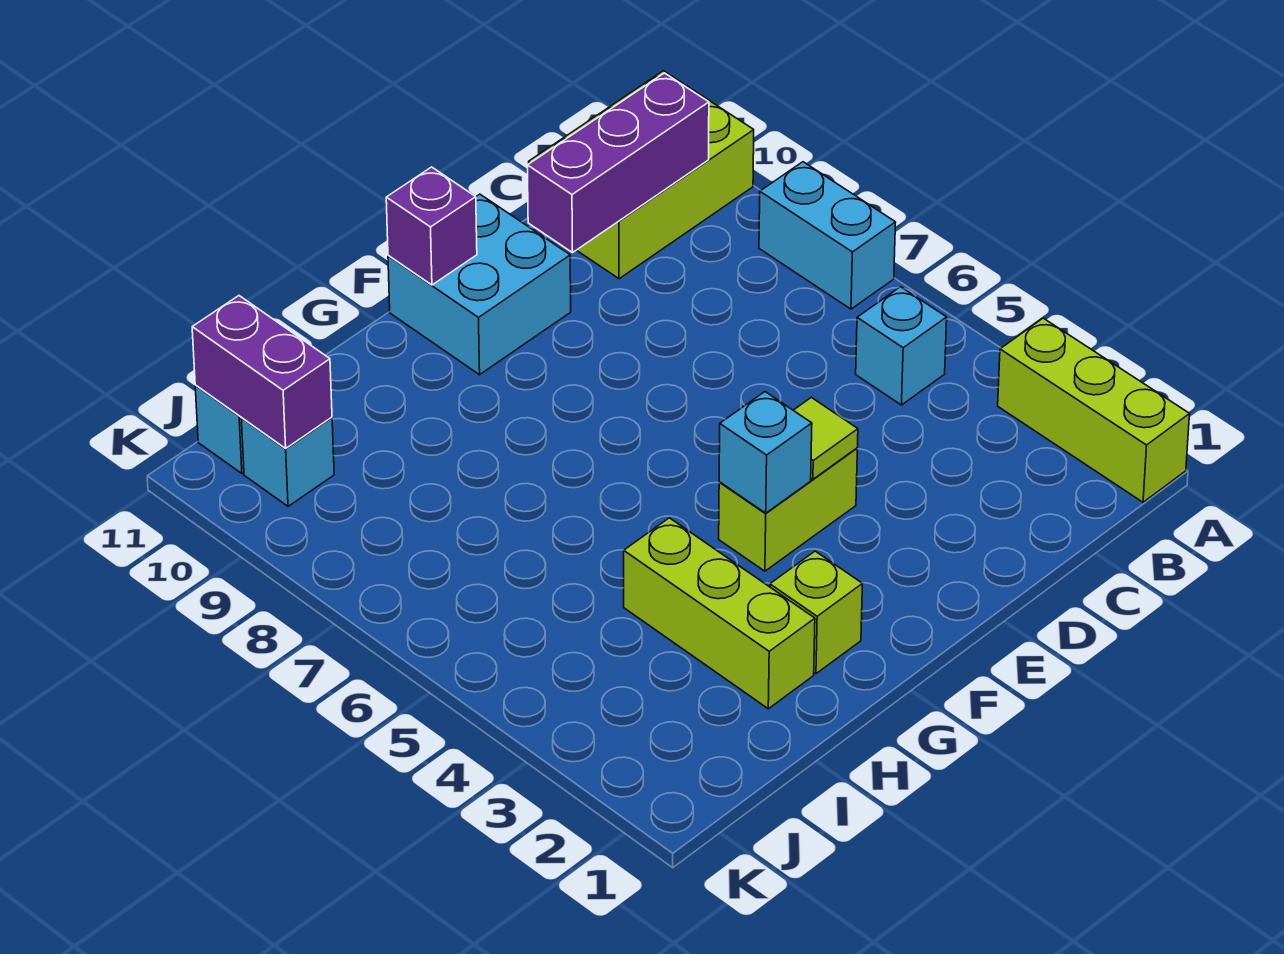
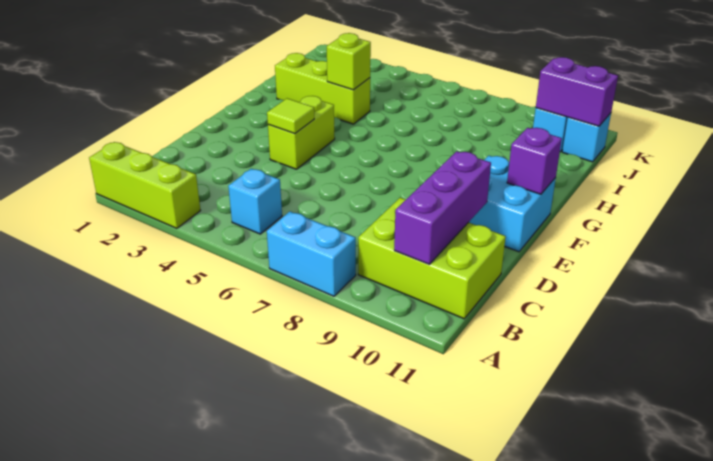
lime brick A10:C11 level 1 -> lime brick B9:C11 level 1
cyan brick F4 level 2 -> none
lime brick G2 level 1 -> lime brick H4 level 2

